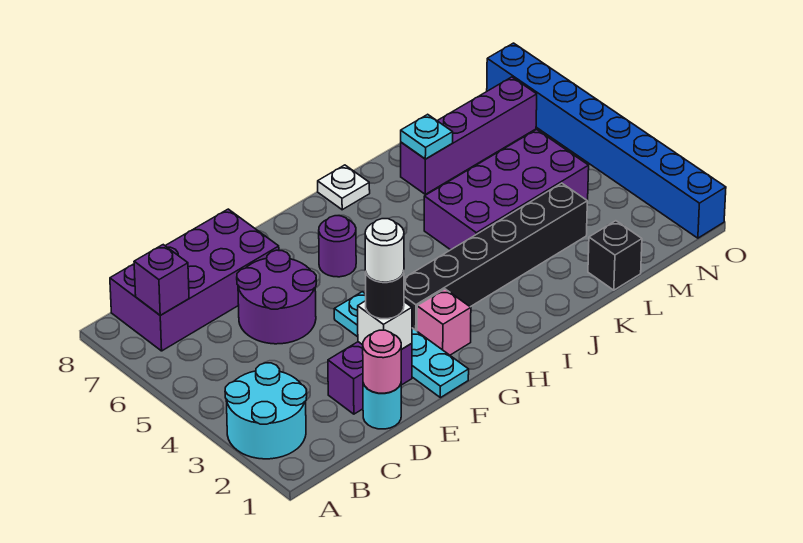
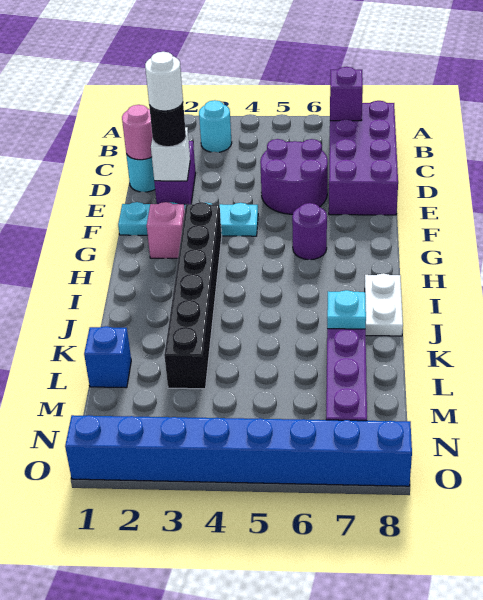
cyan round brick A2:B3 level 1 -> cyan round brick B3 level 1
white plate I8 level 1 -> white plate I8:J8 level 1
purple brick J4:M5 level 1 -> none
black brick L1 level 1 -> blue brick L1 level 1

